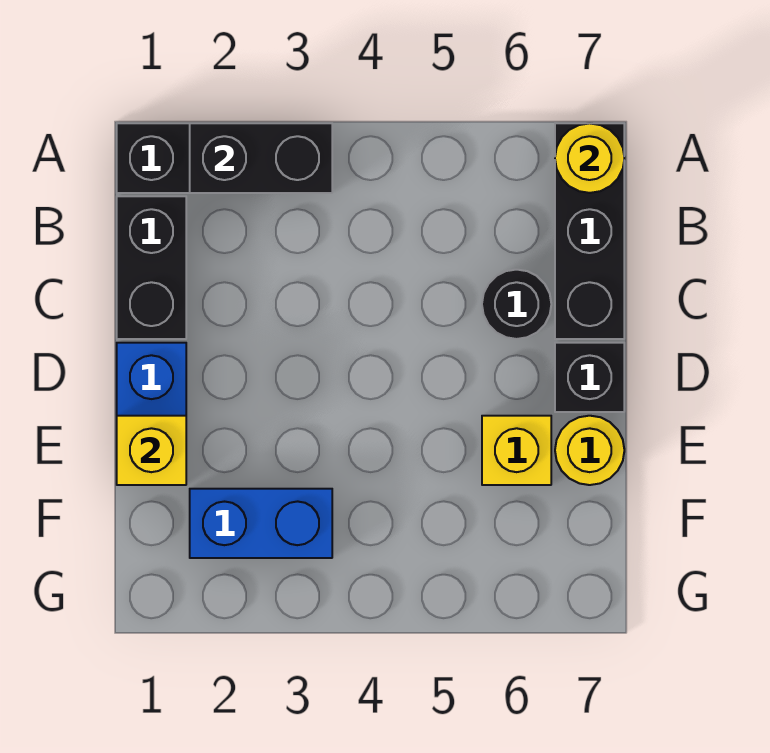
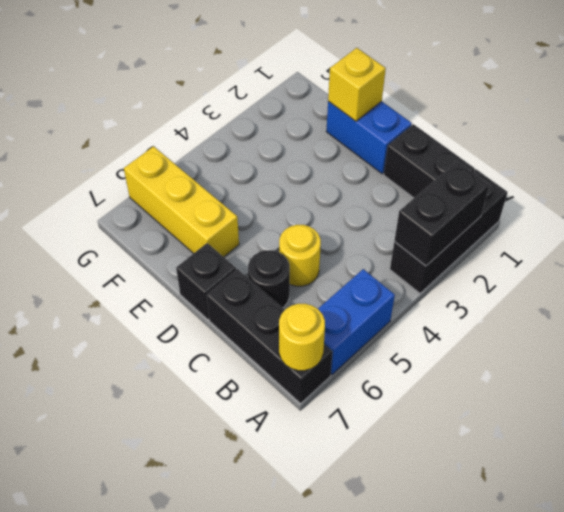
yellow brick E6 level 1 -> yellow brick E6:G6 level 1
yellow round brick E7 level 1 -> yellow round brick C5 level 1
blue brick F2:F3 level 1 -> blue brick A5:A6 level 1

